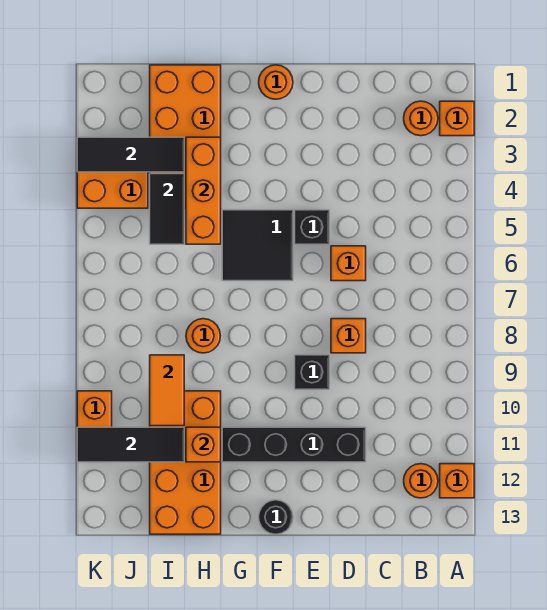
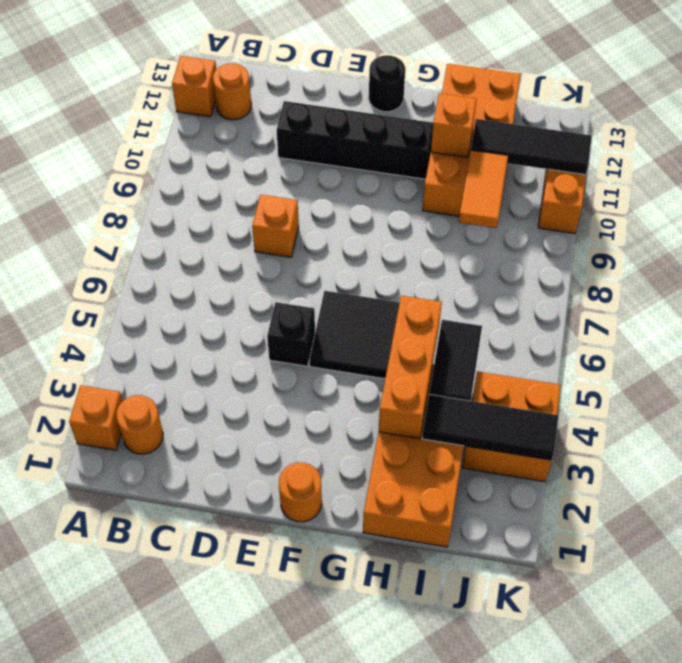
orange brick D6 level 1 -> none
black brick E9 level 1 -> none
orange round brick H8 level 1 -> none

